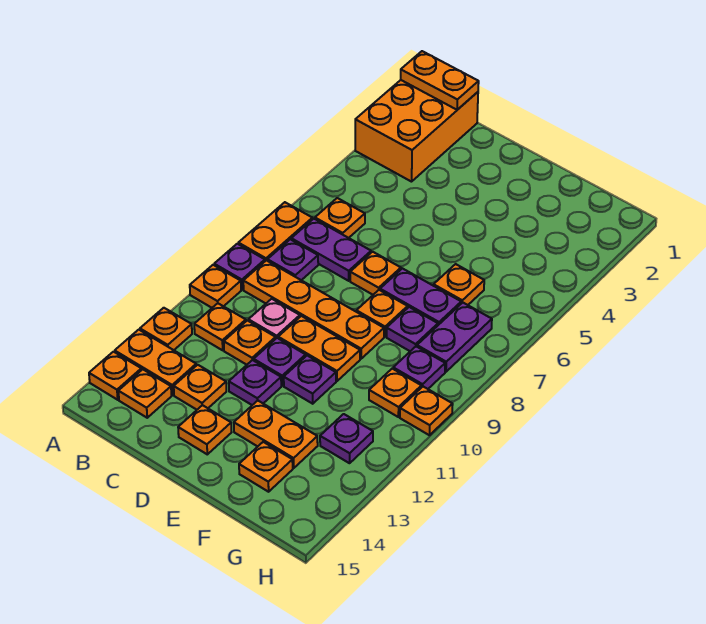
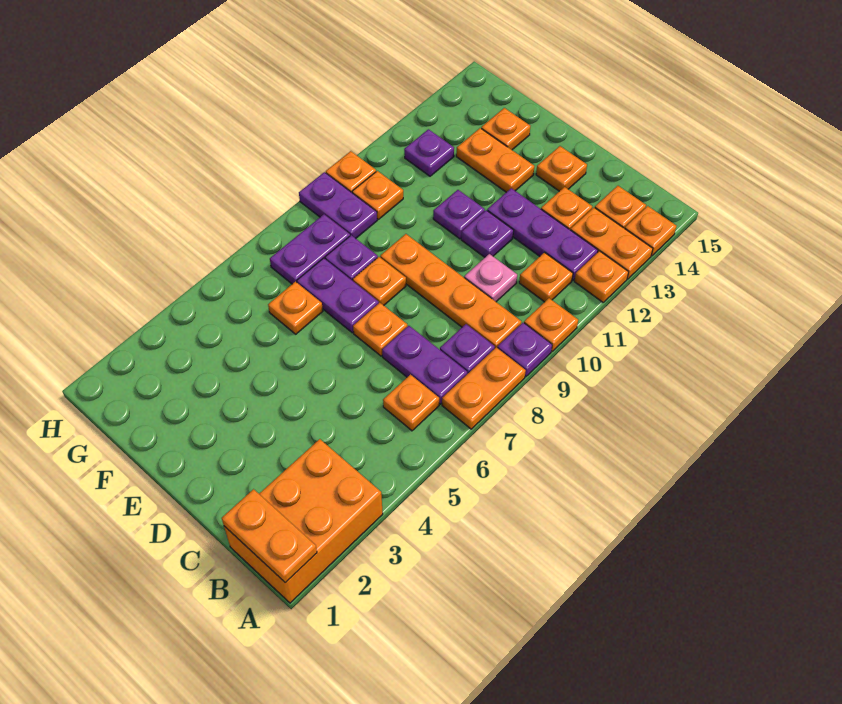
orange plate C11 level 1 -> none
orange plate D10:E10 level 1 -> none
purple plate D12 level 1 -> purple plate B12:D12 level 1
purple plate G9 level 1 -> purple plate G9:H9 level 1

